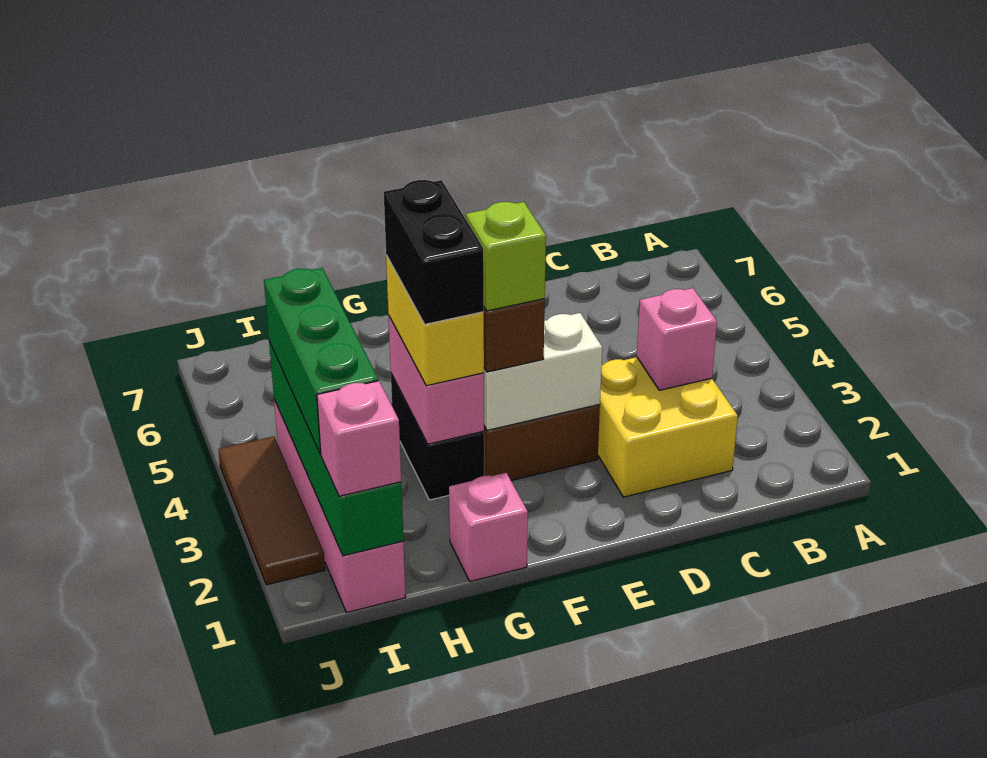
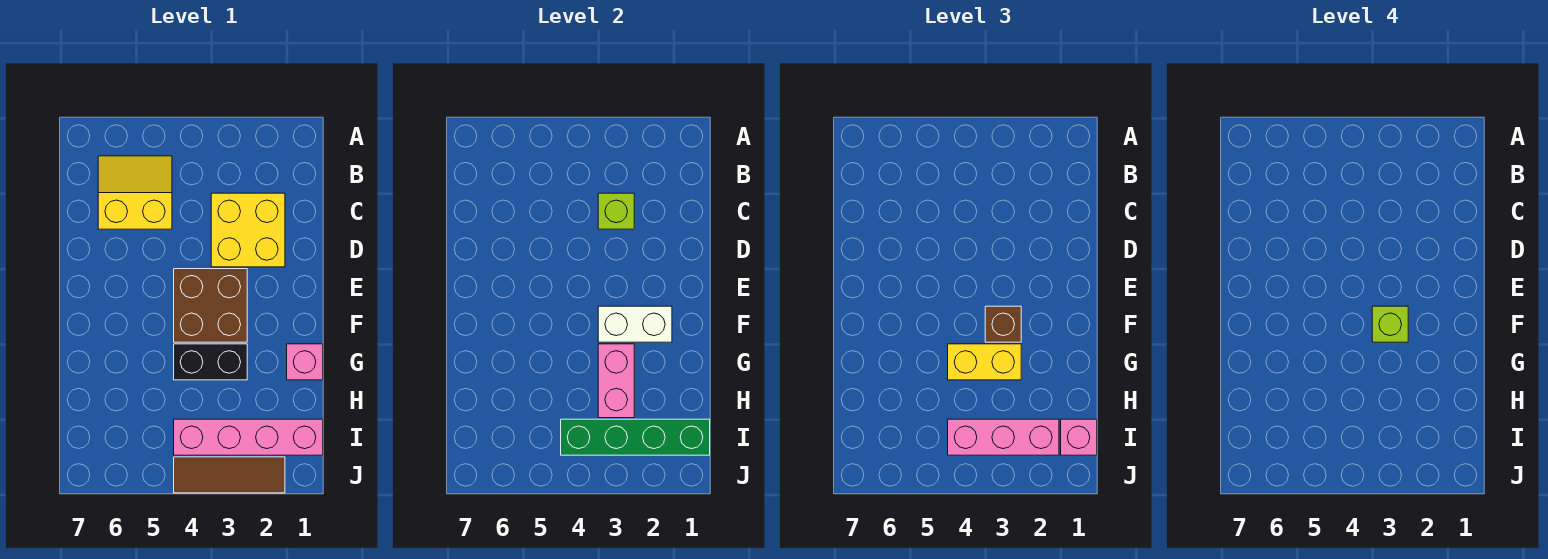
none -> yellow slope B5:C6 level 1 top C
pink brick C3 level 2 -> lime brick C3 level 2
white brick E3:F3 level 2 -> white brick F2:F3 level 2
pink brick G3:G4 level 2 -> pink brick G3:H3 level 2
black brick G3:G4 level 4 -> none
green brick I2:I4 level 3 -> pink brick I2:I4 level 3

